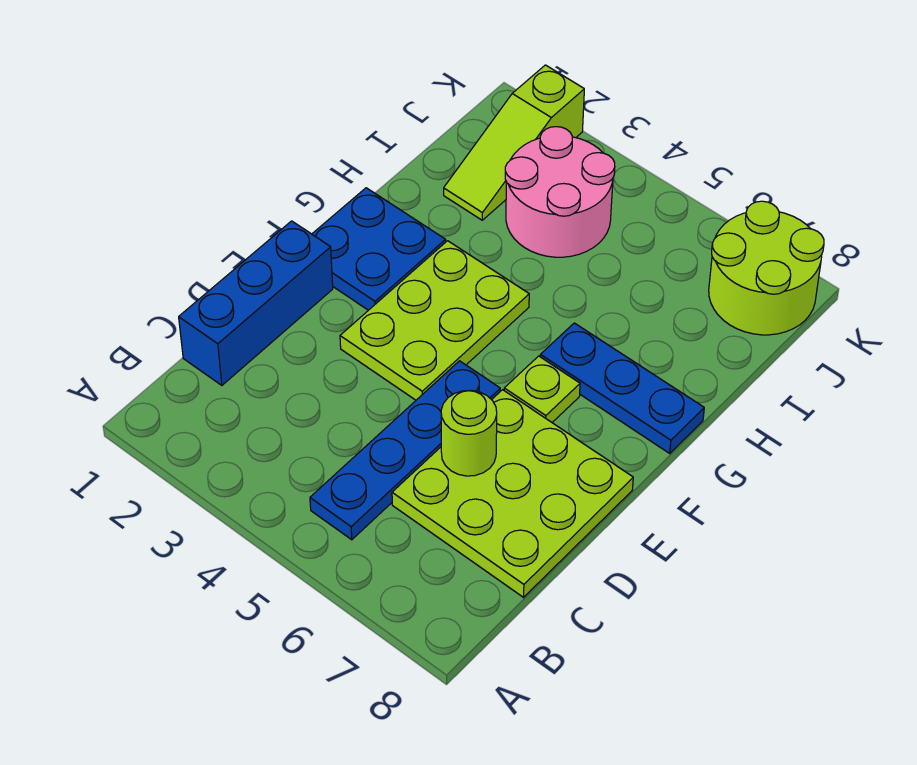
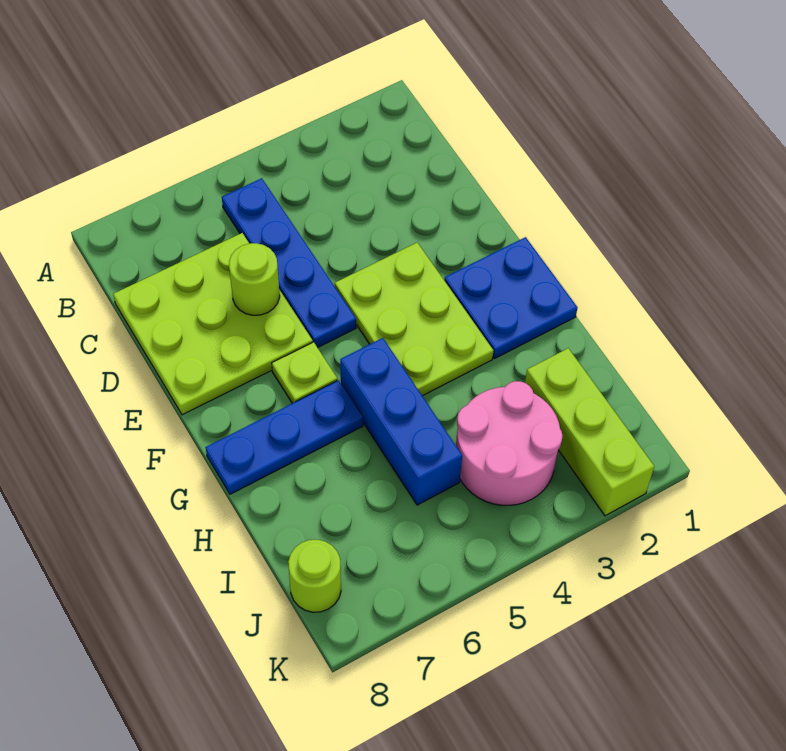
blue brick C1:E1 level 1 -> blue brick G5:I5 level 1
lime slope I2:K2 level 1 top K -> lime brick I2:K2 level 1
lime round brick J7:K8 level 1 -> lime round brick J8 level 1

